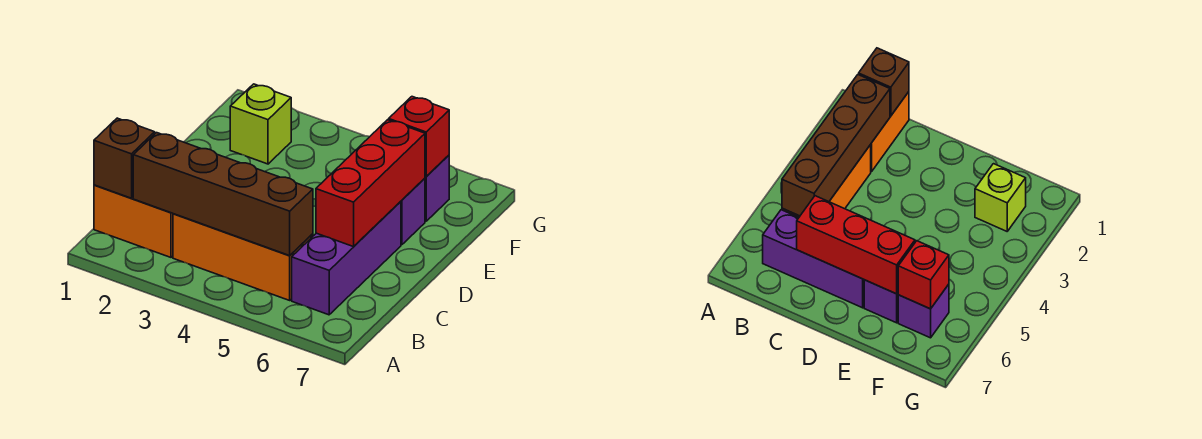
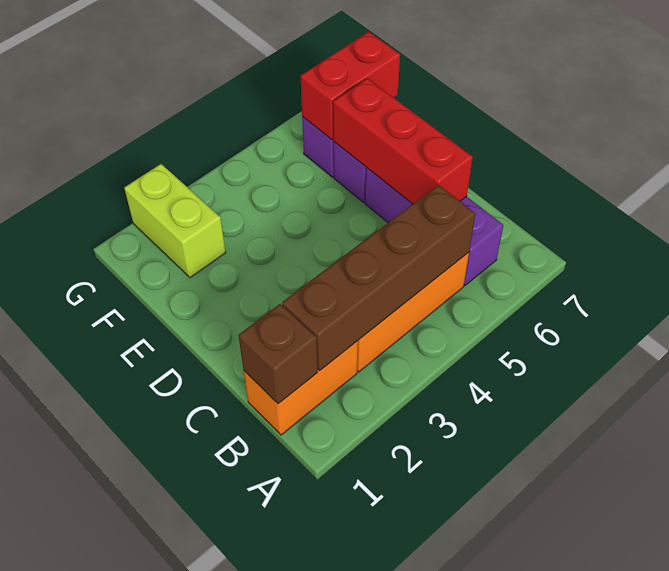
lime brick F2 level 1 -> lime brick F2:G2 level 1
red brick F6 level 2 -> red brick F6:F7 level 2

